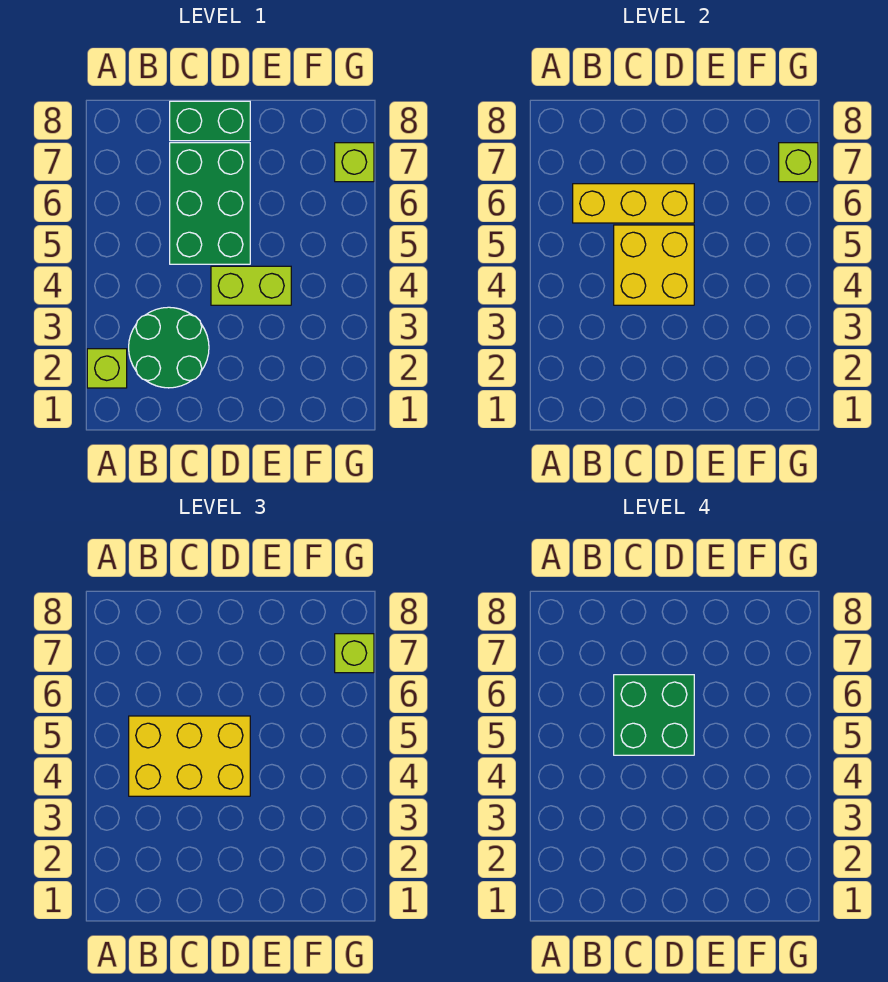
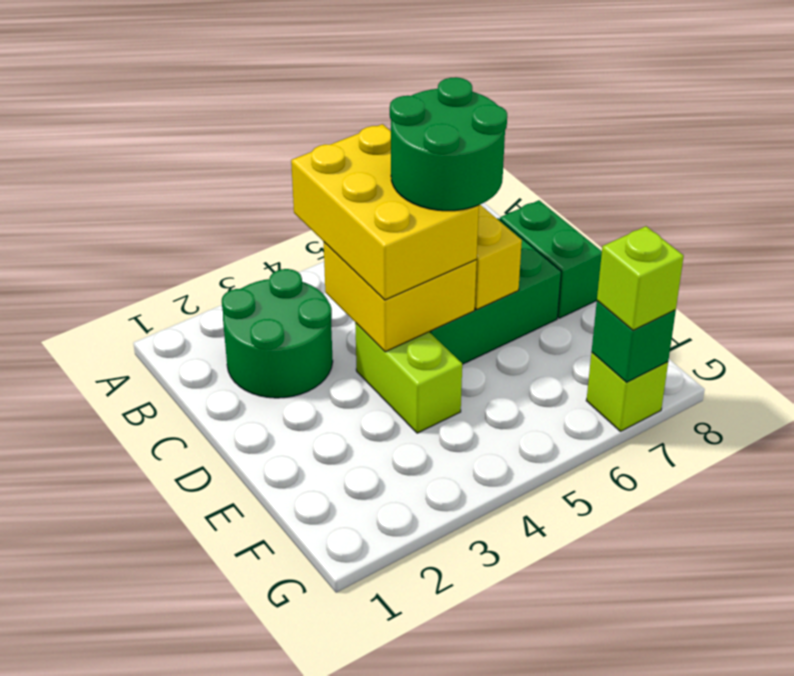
lime brick A2 level 1 -> none
green brick C5:D6 level 4 -> green round brick C5:D6 level 4
lime brick G7 level 2 -> green brick G7 level 2

